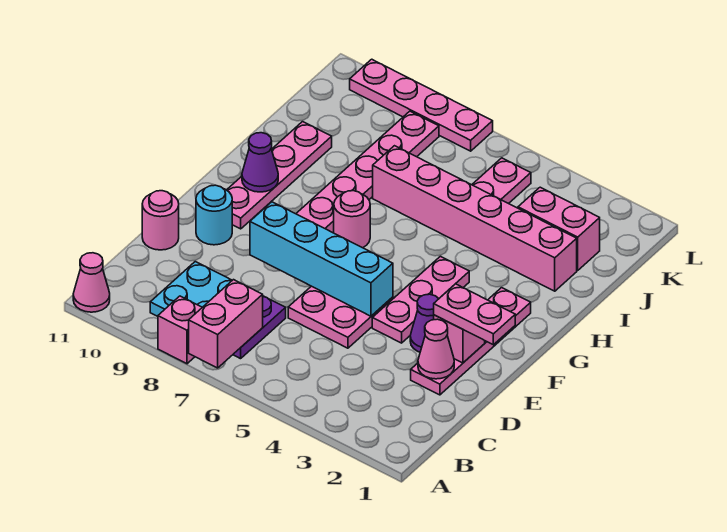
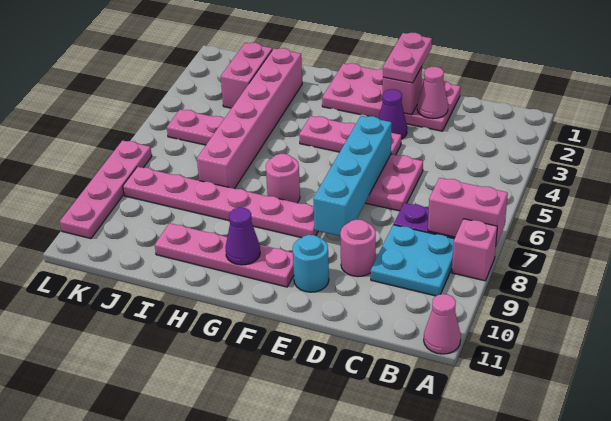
pink plate D2:G2 level 1 -> pink plate D1:G2 level 1
pink round brick D11 level 1 -> pink round brick D9 level 1

